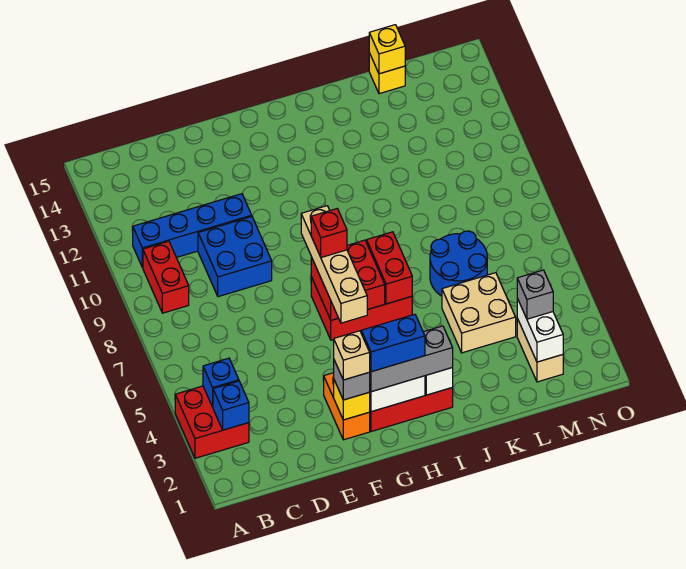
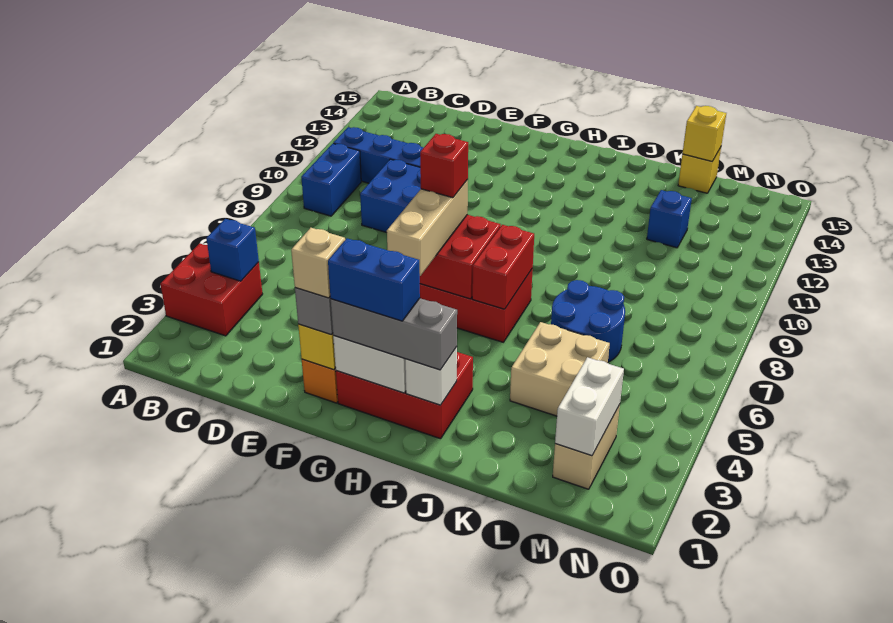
blue brick B3 level 2 -> blue brick L12 level 1
red brick B9:B10 level 1 -> blue brick B9:B10 level 1
tan brick G5:G8 level 3 -> tan brick G5:G7 level 3
grey brick M3 level 3 -> none

